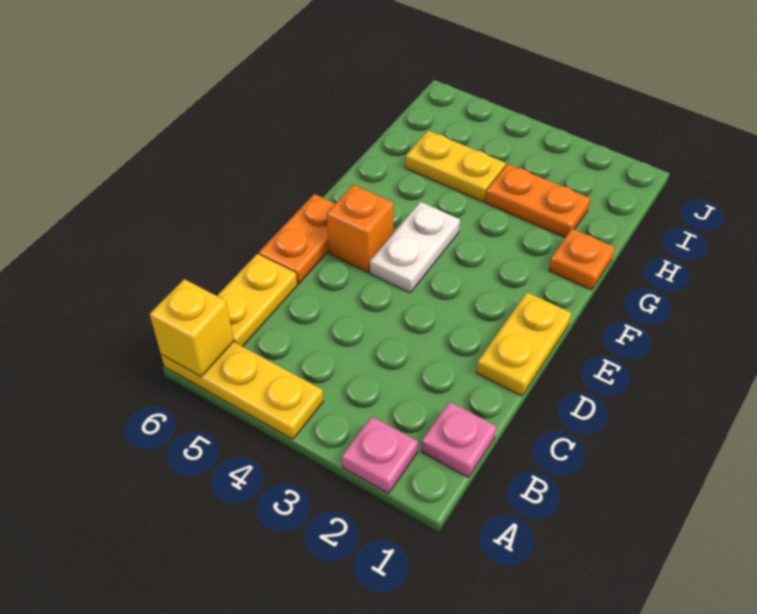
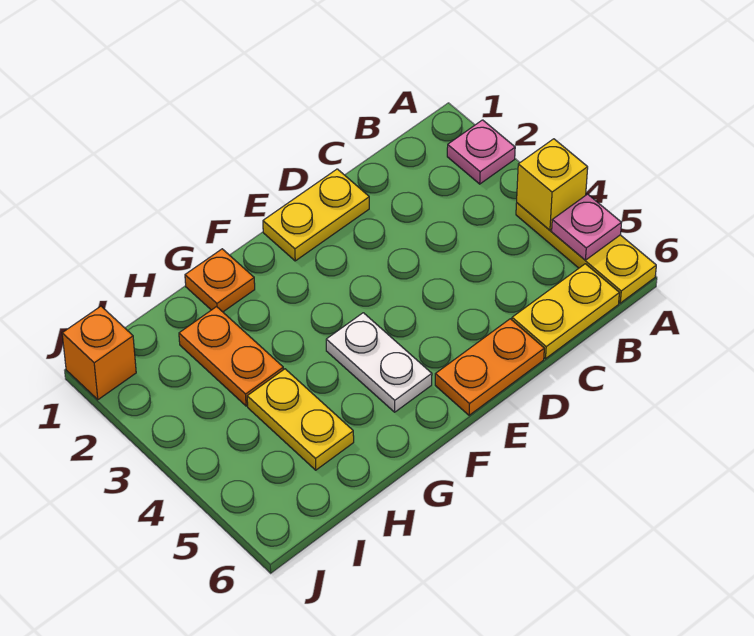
yellow brick A6 level 2 -> yellow brick A4 level 2
pink plate B1 level 1 -> pink plate A5 level 2
white plate E4:F4 level 1 -> white plate F4:F5 level 1
orange brick E5 level 1 -> orange brick J1 level 1

